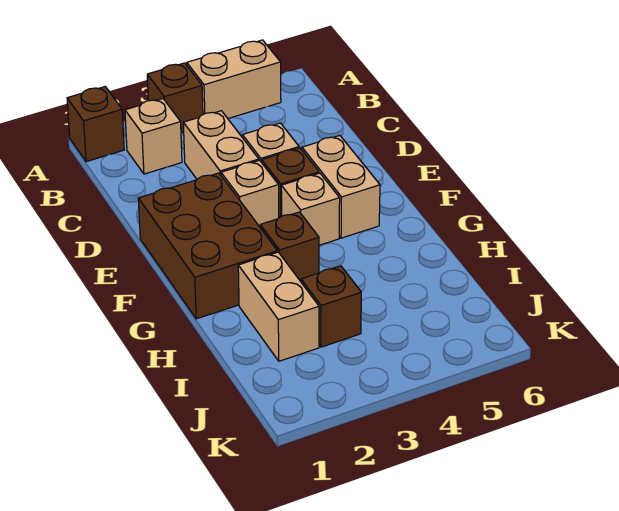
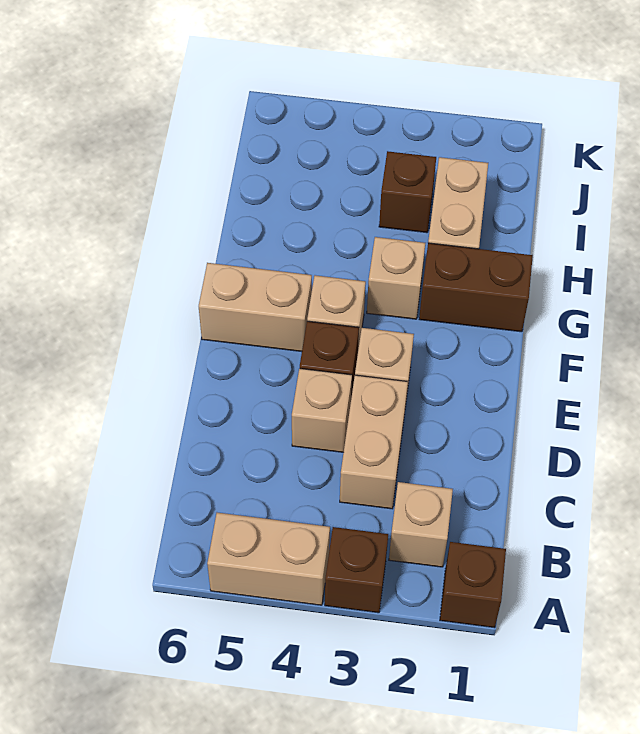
brown brick E1:G2 level 1 -> brown brick G1:G2 level 1
tan brick E5:F5 level 1 -> tan brick F5:F6 level 1
brown brick G3 level 1 -> tan brick G3 level 1

